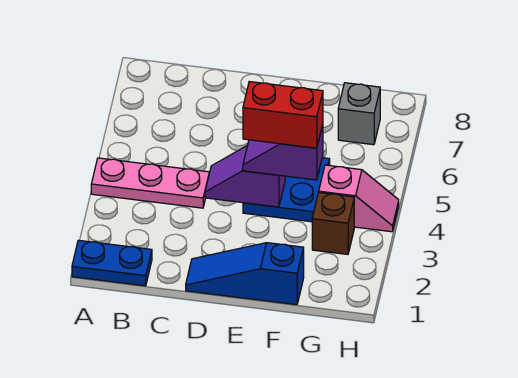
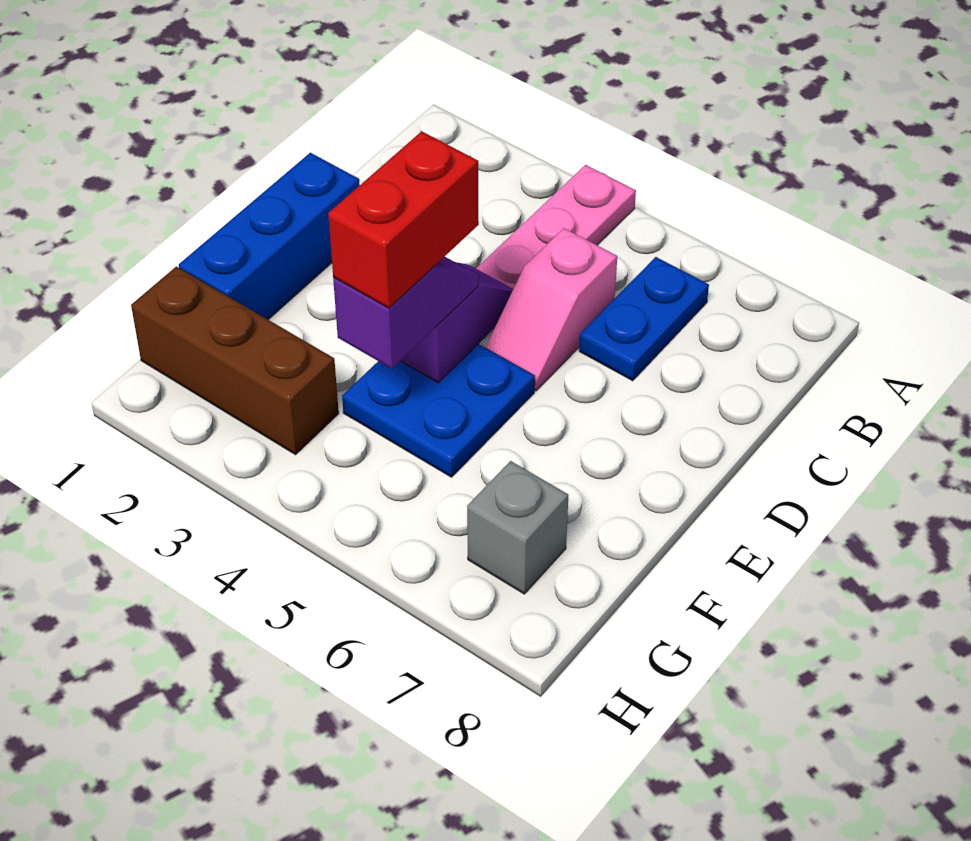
blue plate A1:B1 level 1 -> blue plate B6:C6 level 1
blue slope D1:F1 level 1 top F -> blue brick D1:F1 level 1
brown brick G3 level 1 -> brown brick G1:G3 level 1
pink slope G4:H4 level 1 top G -> pink slope C5:D5 level 1 top C

